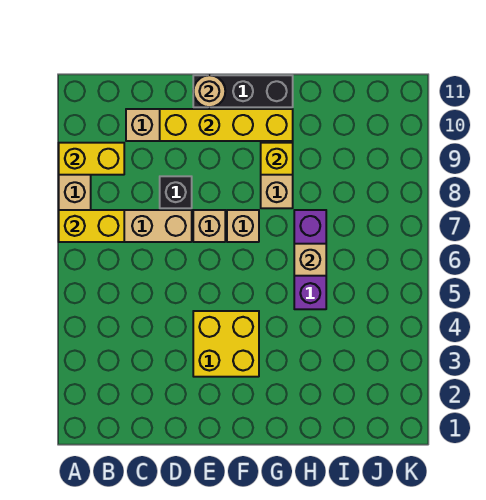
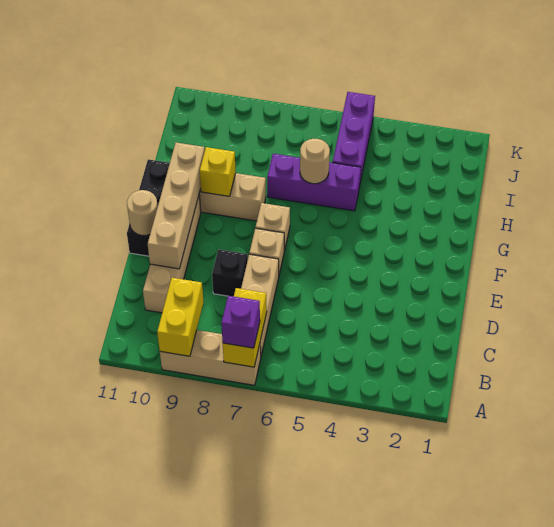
none -> purple brick A7 level 3
yellow brick D10:G10 level 2 -> tan brick D10:G10 level 2
yellow brick E3:F4 level 1 -> none
tan brick H6 level 2 -> tan round brick H6 level 2
none -> purple brick I5:K5 level 1

